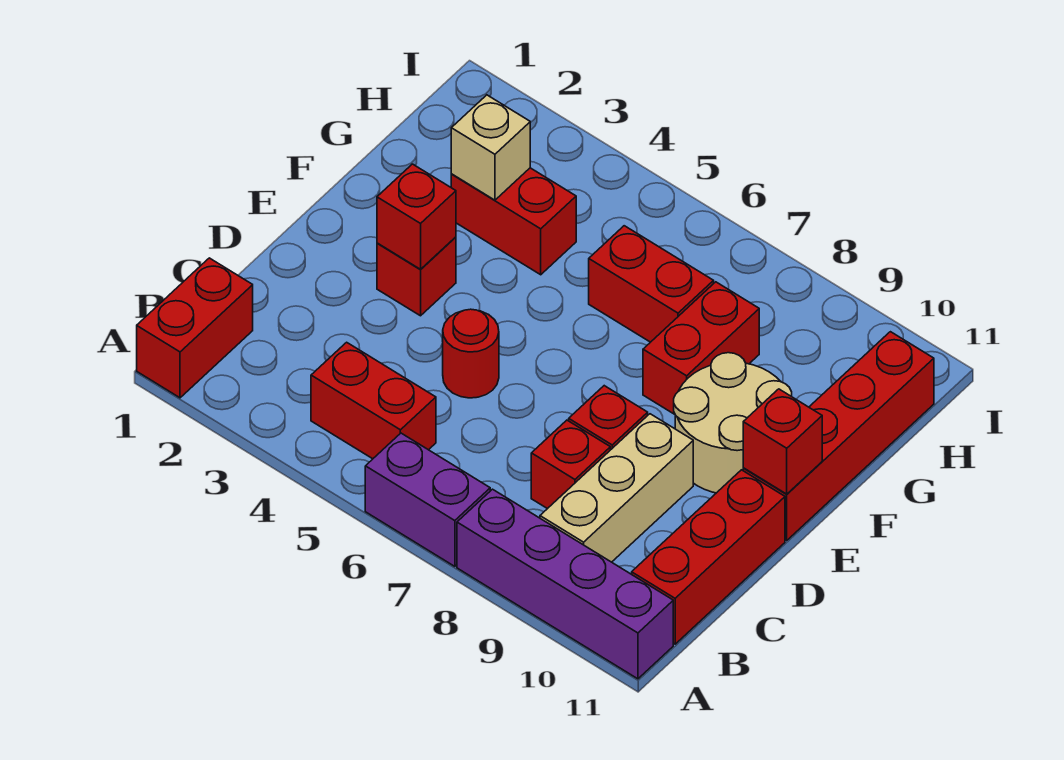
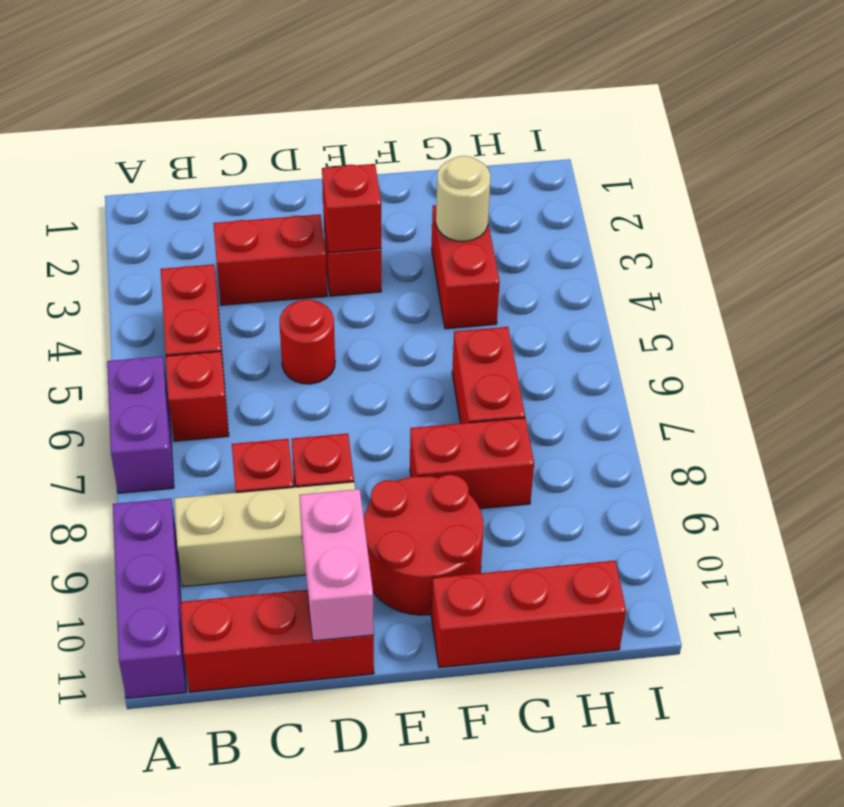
red brick A1:B1 level 1 -> red brick C3:D3 level 1
purple brick A8:A11 level 1 -> purple brick A9:A11 level 1
none -> pink brick D10:D11 level 2
tan round brick E9:F10 level 1 -> red round brick E9:F10 level 1
red brick E11:H11 level 1 -> red brick F11:H11 level 1
red brick E11 level 2 -> red brick B6 level 1
tan brick G3 level 2 -> tan round brick G3 level 2

